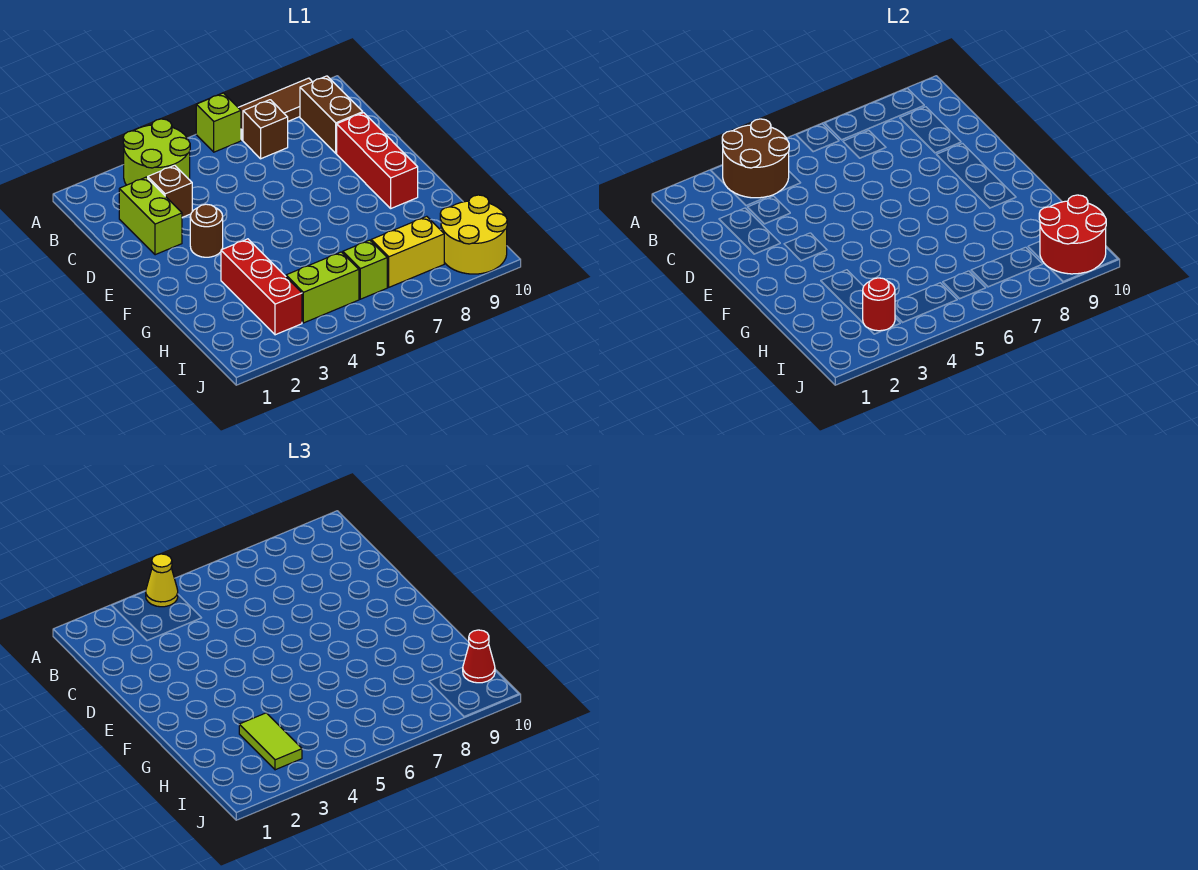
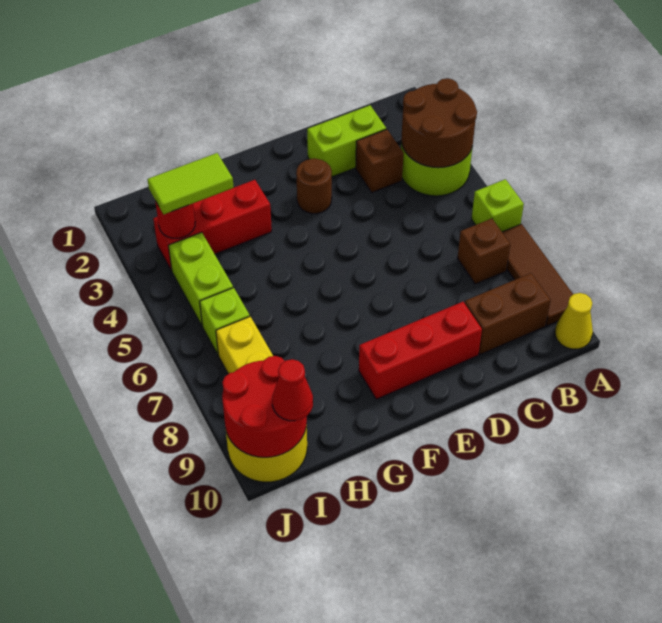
yellow cone A4 level 3 -> yellow cone A10 level 1

